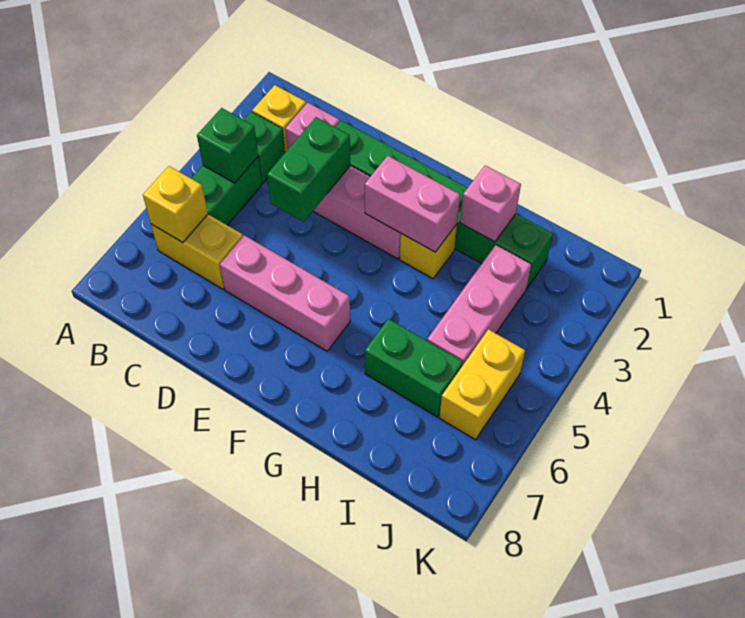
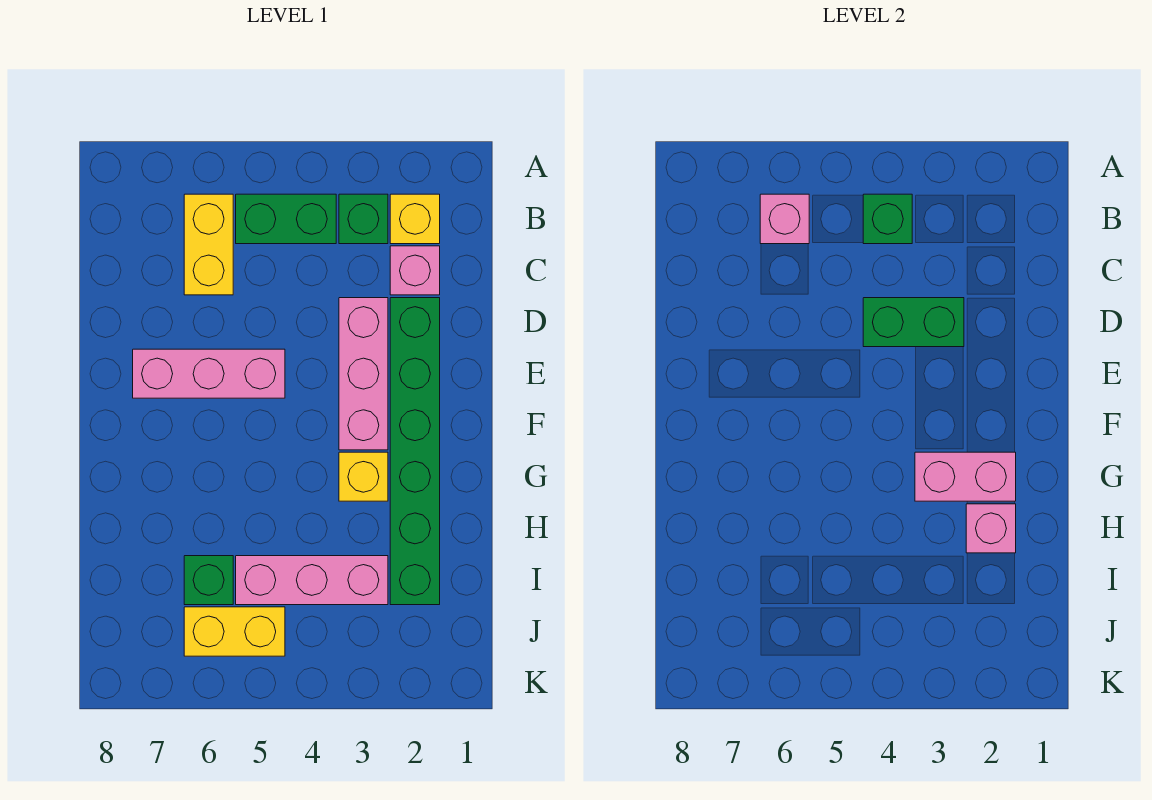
yellow brick B6 level 2 -> pink brick B6 level 2
pink brick D6:F6 level 1 -> pink brick E5:E7 level 1
pink brick F3:G3 level 2 -> pink brick G2:G3 level 2
green brick H6:I6 level 1 -> green brick I6 level 1

